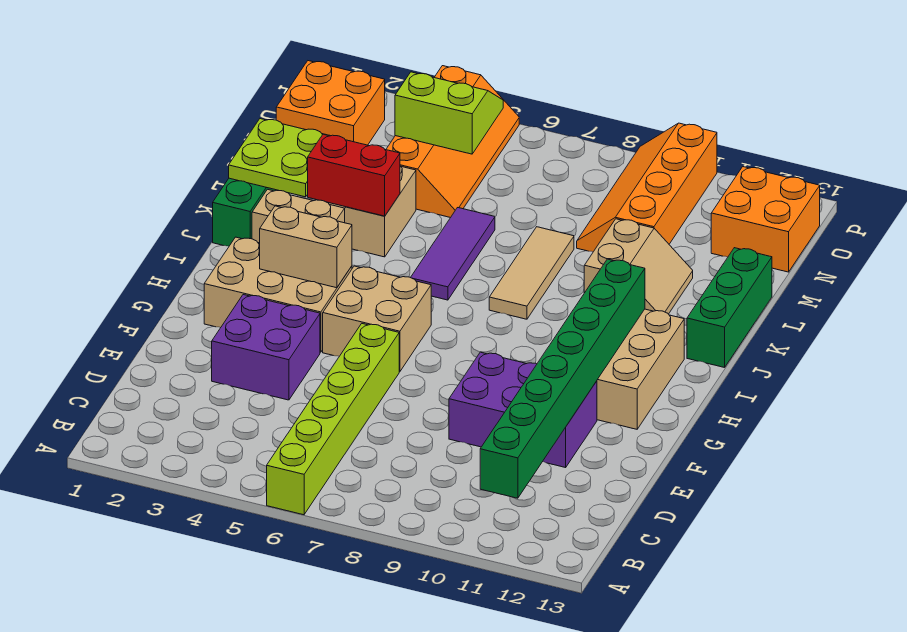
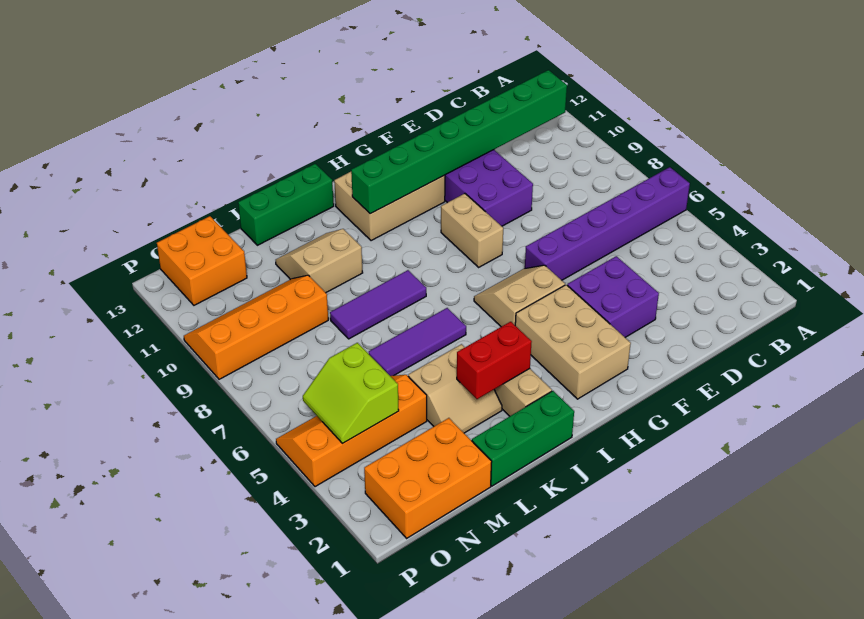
lime brick A6:F6 level 1 -> purple brick A6:F6 level 1
tan brick G5:H6 level 1 -> tan slope G5:H6 level 1 top 5
tan brick H3:H4 level 2 -> tan brick G8:G9 level 1
tan tile J8:L8 level 1 -> purple tile J8:L8 level 1
lime plate K1:L2 level 2 -> none
red brick K3:K4 level 2 -> red brick J3:K3 level 2
orange slope M9:P10 level 1 top 10 -> orange slope M9:P10 level 1 top 9
orange brick N1:O2 level 1 -> orange brick M1:O2 level 1

